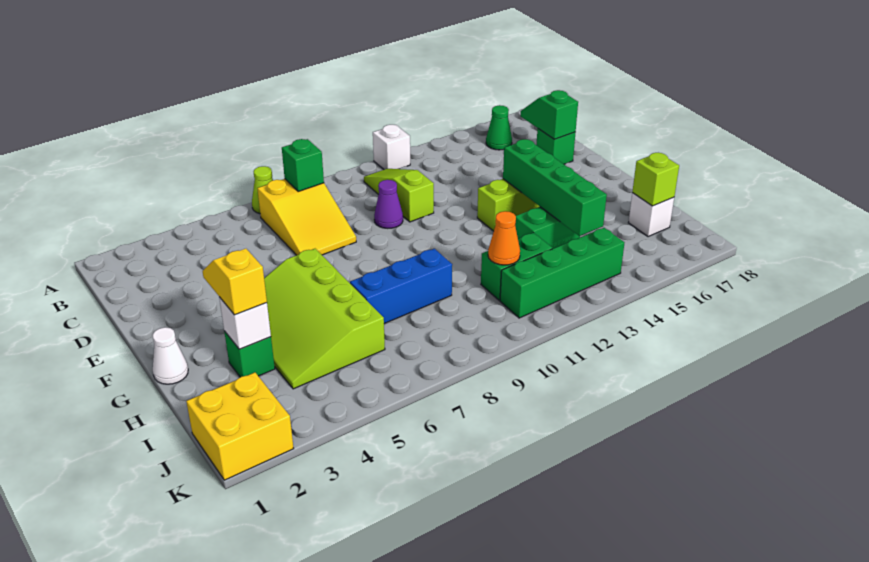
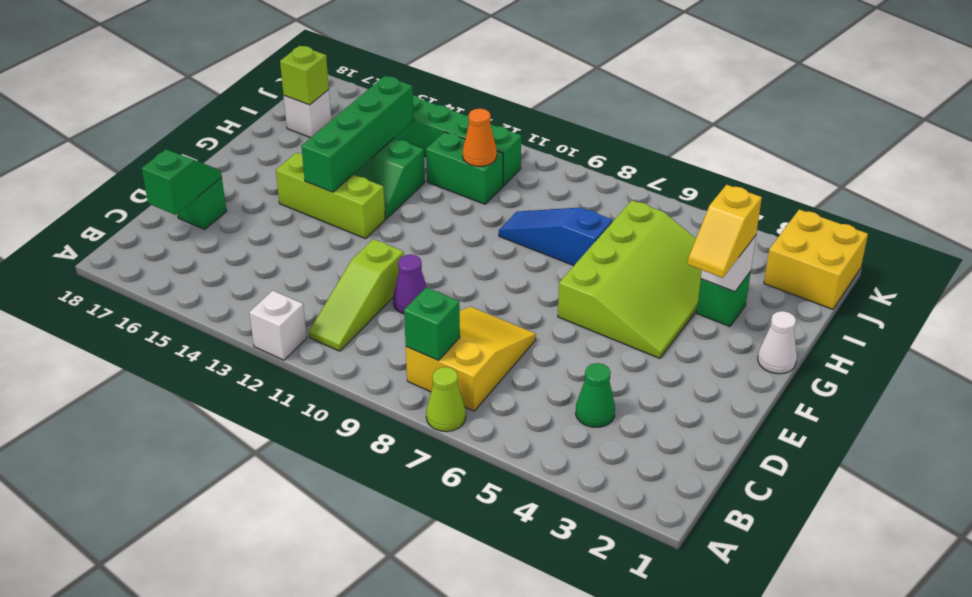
green cone B16 level 1 -> green cone C4 level 1
green slope C17:D17 level 2 top D -> green slope C17:D17 level 2 top C
blue brick H7:H9 level 1 -> blue slope H7:H9 level 1 top 7

